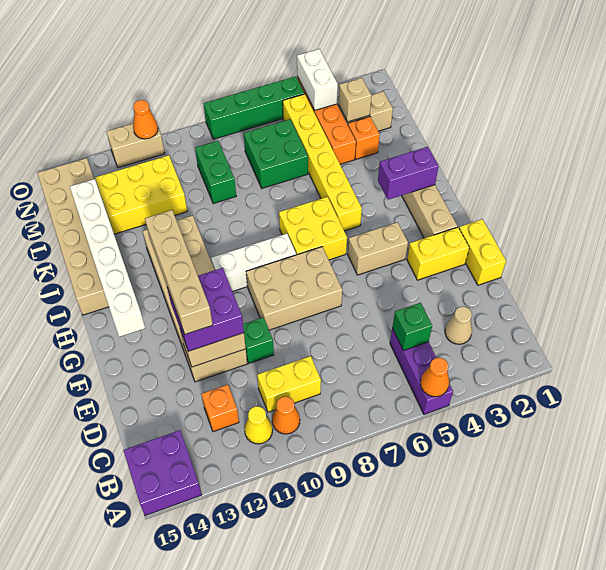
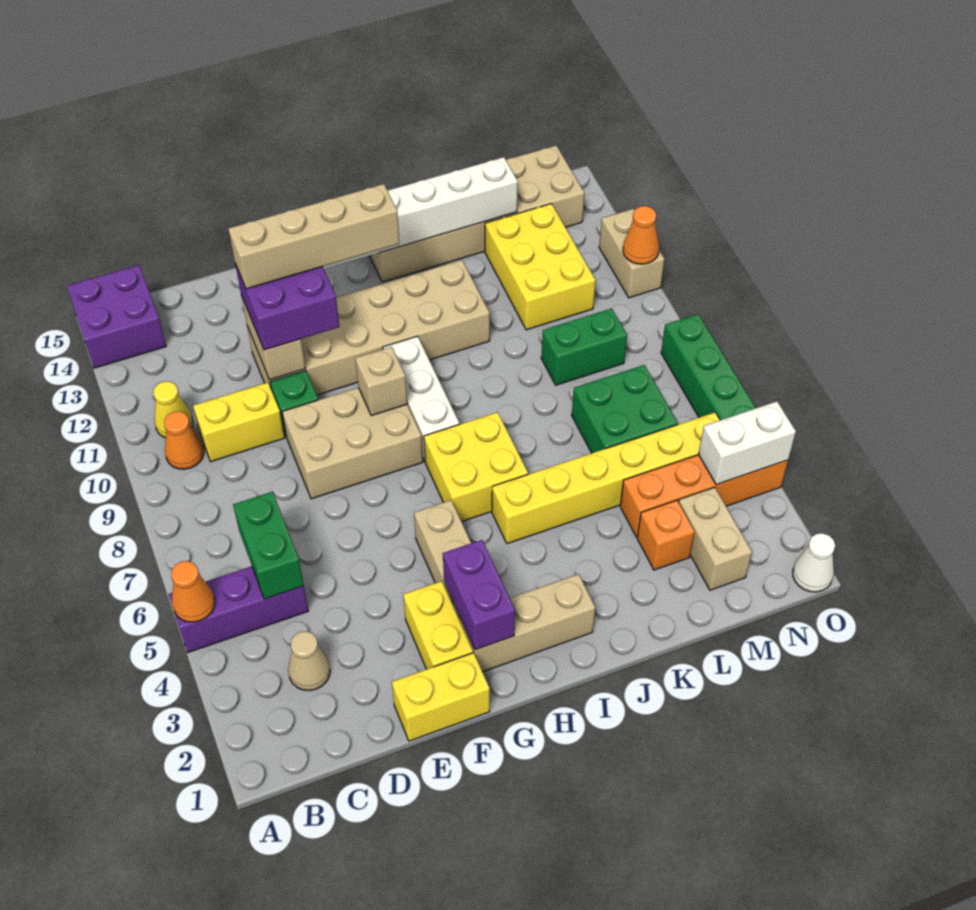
green brick C5 level 2 -> green brick C5:C6 level 2
yellow brick C9:C10 level 1 -> yellow brick C10:D10 level 1
orange brick C12 level 1 -> none
tan brick F7:G9 level 1 -> tan brick E8:G9 level 1
purple brick I2:I3 level 2 -> purple brick G2:G3 level 2
tan brick M3 level 2 -> tan brick G9 level 2
none -> white cone O1 level 1

